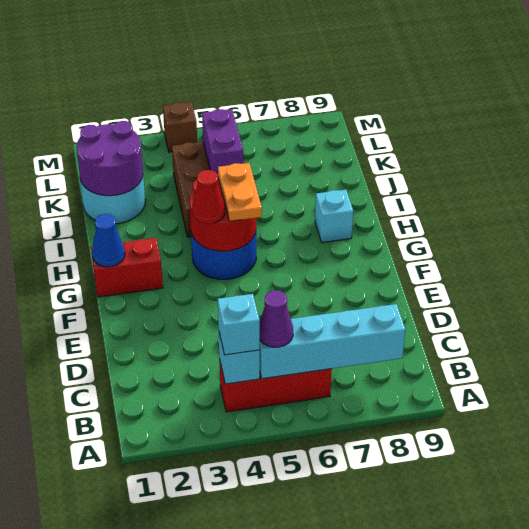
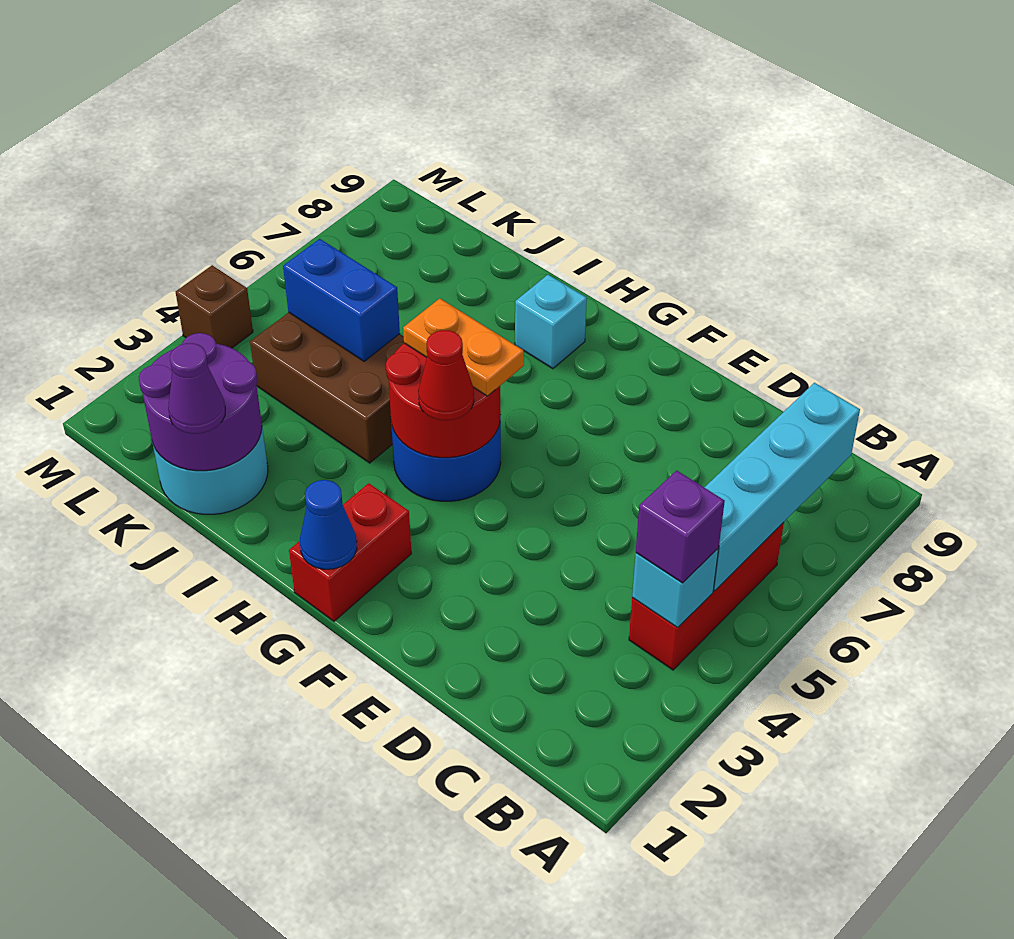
cyan brick B4 level 3 -> purple brick B4 level 3
purple cone B5 level 3 -> purple cone J1 level 3
purple brick J5:K5 level 2 -> blue brick J5:K5 level 2

